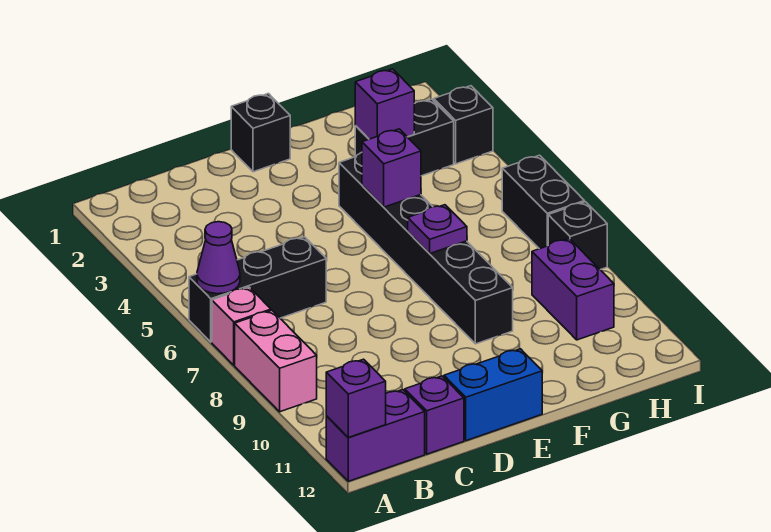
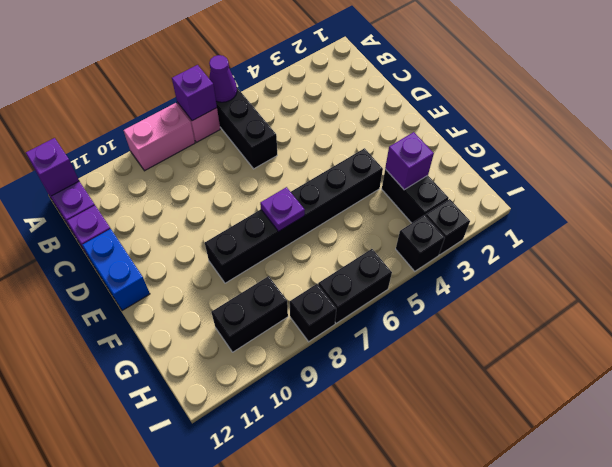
black brick E1 level 1 -> black brick I4 level 1
purple brick F5 level 2 -> purple brick A7 level 2
purple brick H9:H10 level 1 -> black brick H9:H10 level 1

